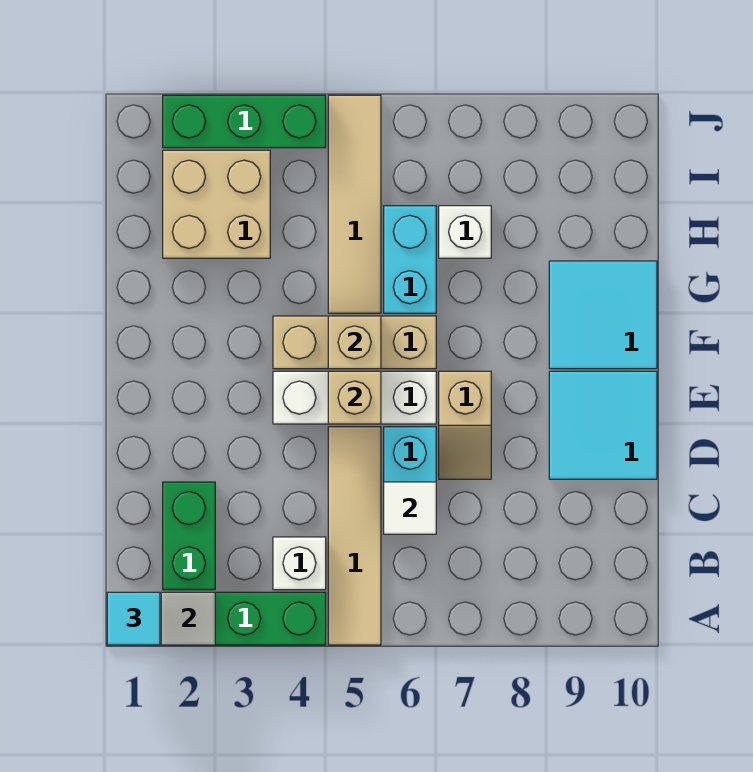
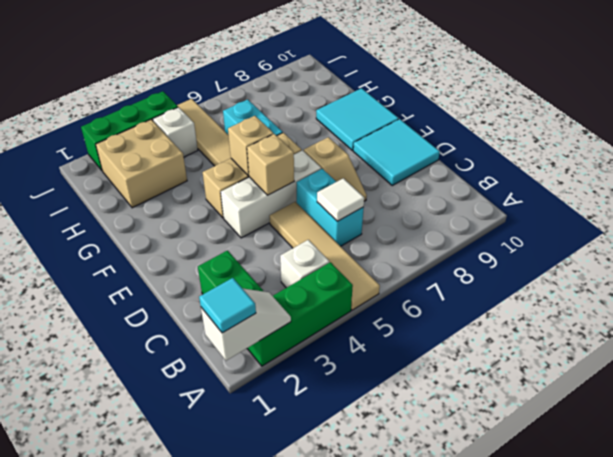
white brick H7 level 1 -> white brick I4 level 1

